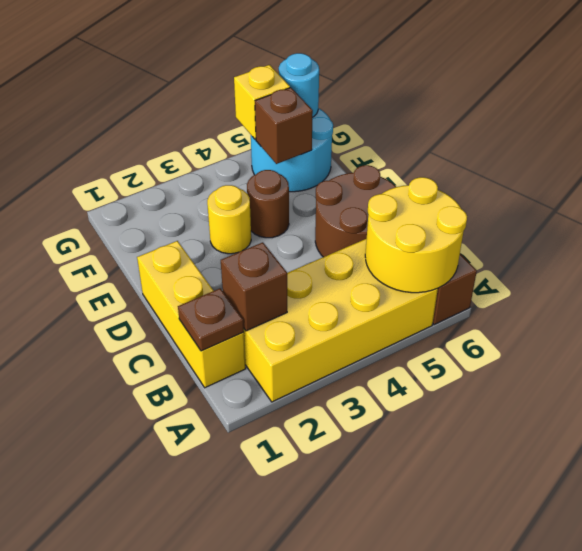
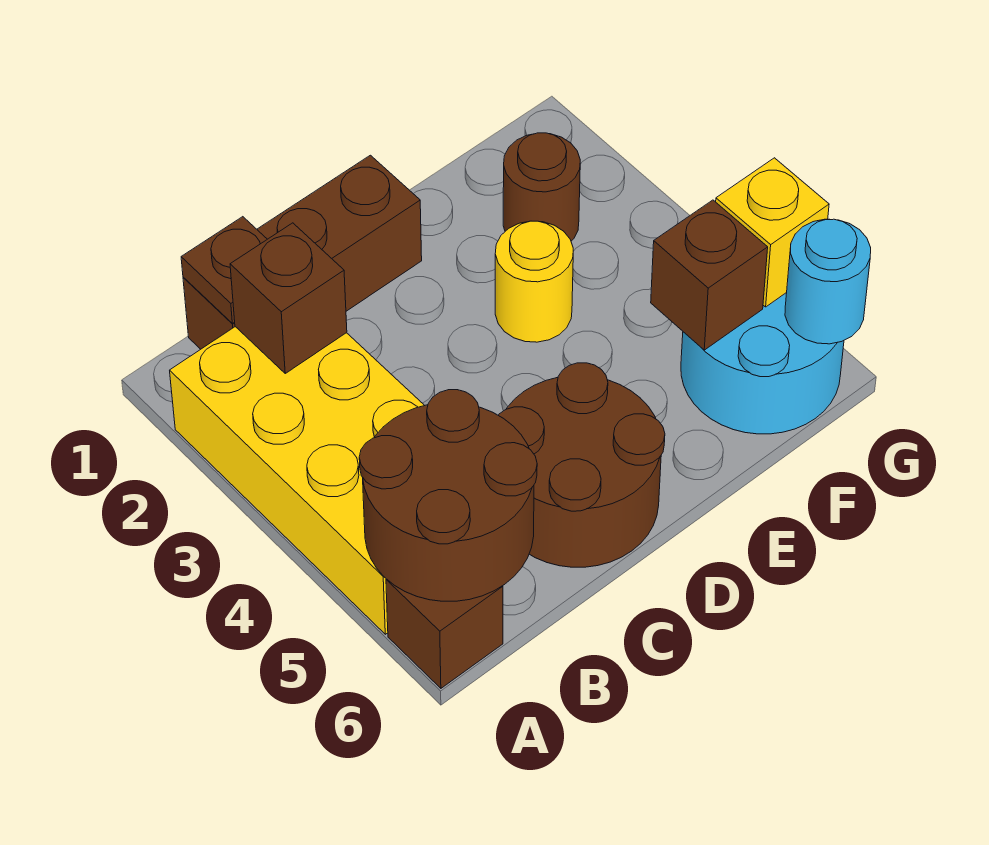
yellow round brick A5:B6 level 2 -> brown round brick A5:B6 level 2
yellow brick B1:D1 level 1 -> brown brick B1:D1 level 1
brown round brick E4 level 1 -> brown round brick F2 level 1

